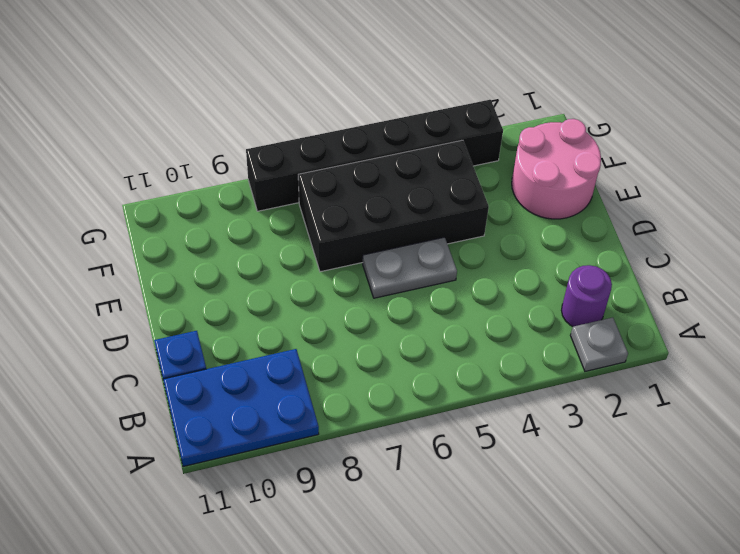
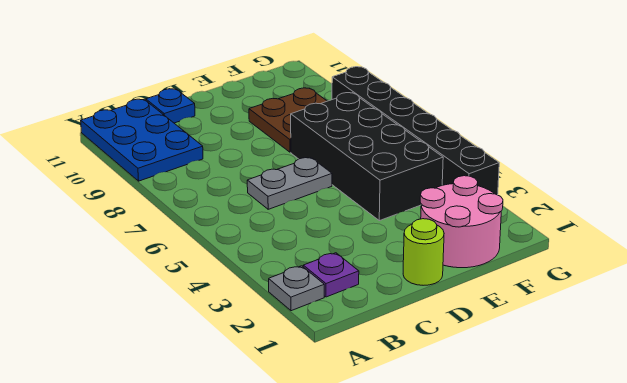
purple round brick B2 level 1 -> purple plate B2 level 1
none -> lime round brick D1 level 1
grey plate D5:D6 level 1 -> grey plate C6:D6 level 1
none -> brown plate E8:F9 level 1

